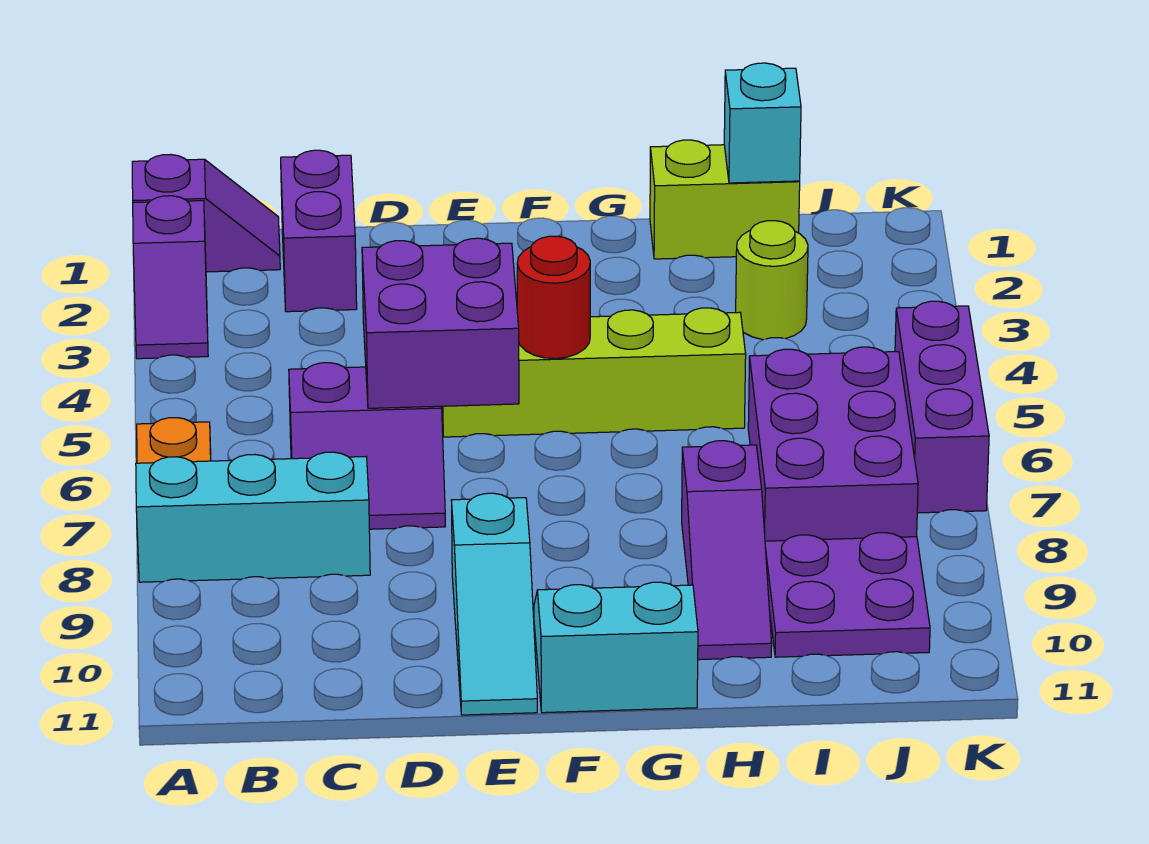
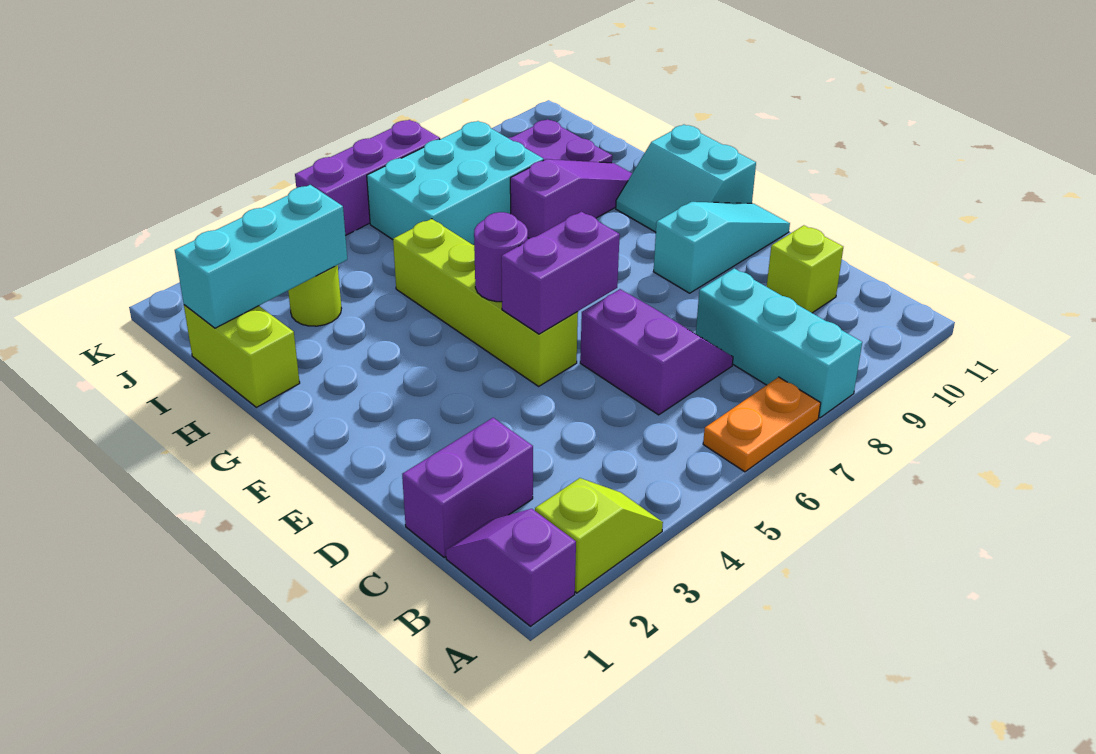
purple slope A2:A3 level 1 top 2 -> lime slope A2:A3 level 1 top 2
none -> lime brick C10 level 1
purple brick D5:E6 level 2 -> purple brick E5:E6 level 2
red round brick F5 level 2 -> purple round brick F5 level 2
cyan brick I1 level 2 -> cyan brick I1:I3 level 2
purple brick I6:J8 level 1 -> cyan brick I6:J8 level 1

